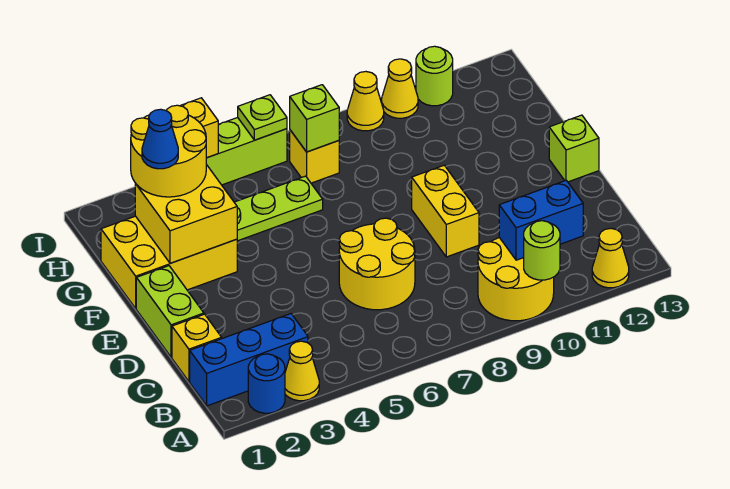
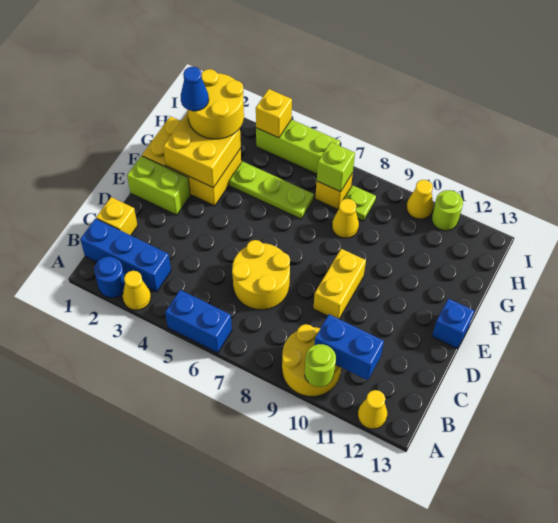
none -> blue brick A5:A6 level 1
lime brick D1:E1 level 1 -> lime brick E1:E2 level 1
lime brick E13 level 1 -> blue brick E13 level 1
lime plate I6 level 2 -> lime plate H8 level 1
yellow cone I9 level 1 -> yellow cone G8 level 1

